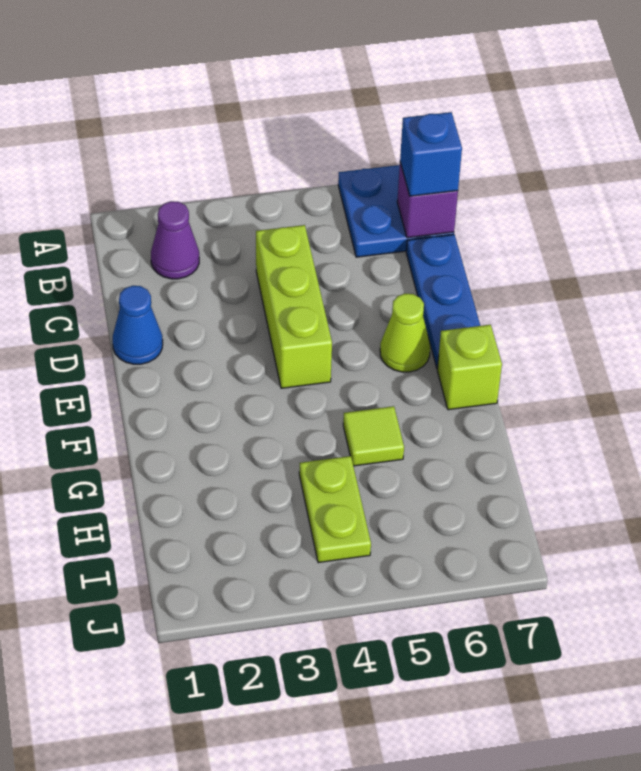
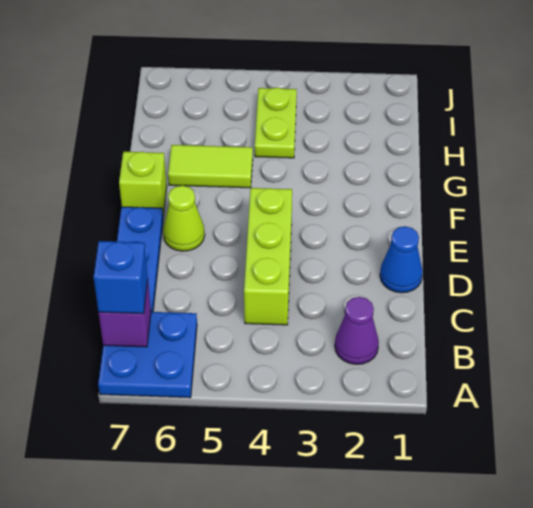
lime tile G5 level 1 -> lime tile G5:G6 level 1

